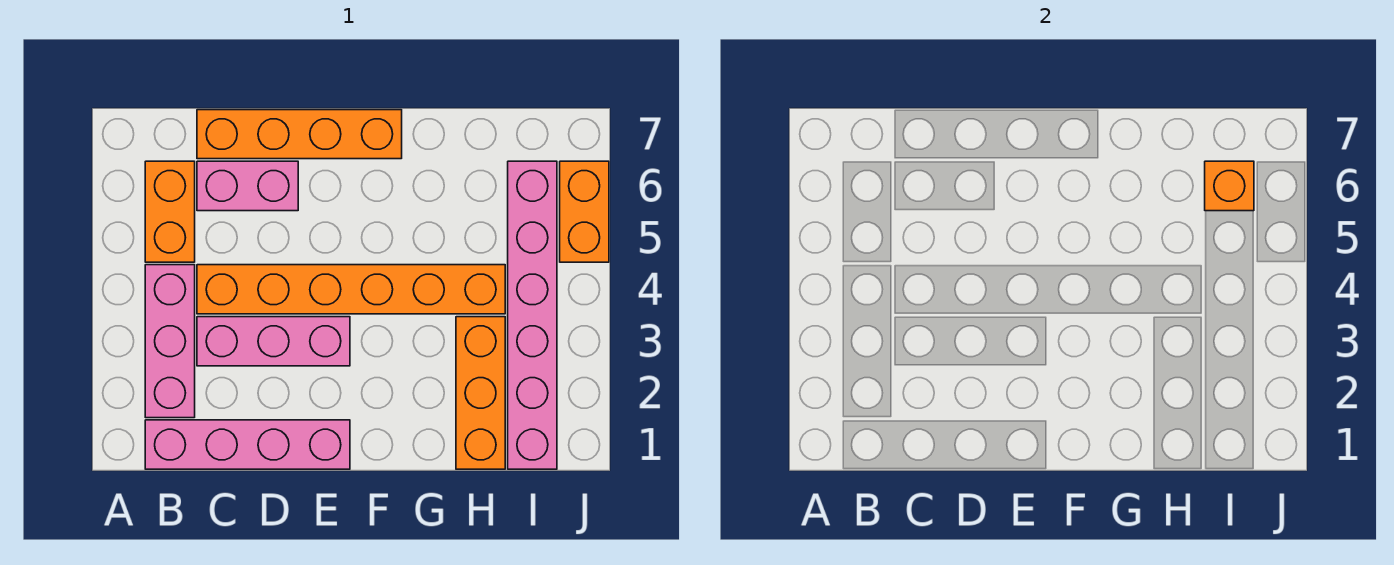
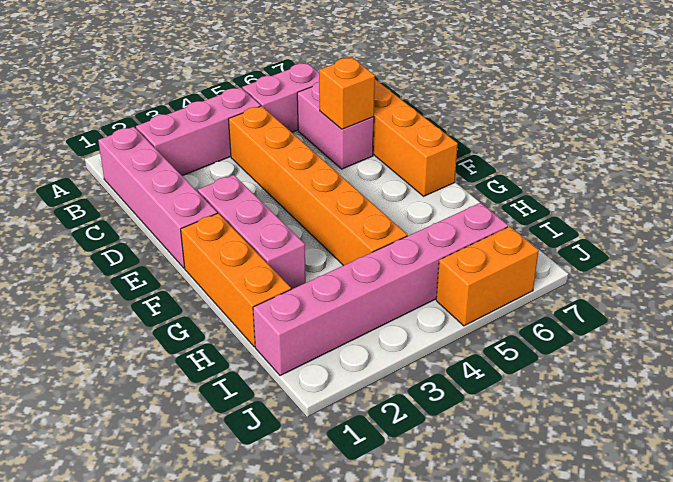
orange brick B5:B6 level 1 -> pink brick B5:B6 level 1
pink brick C3:E3 level 1 -> pink brick E2:G2 level 1
orange brick H1:H3 level 1 -> orange brick F1:H1 level 1
orange brick I6 level 2 -> orange brick D6 level 2

